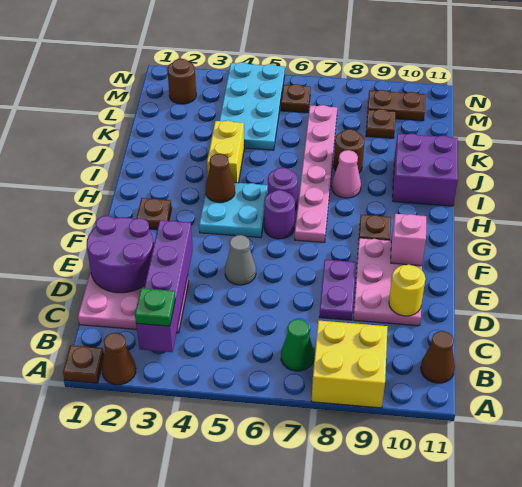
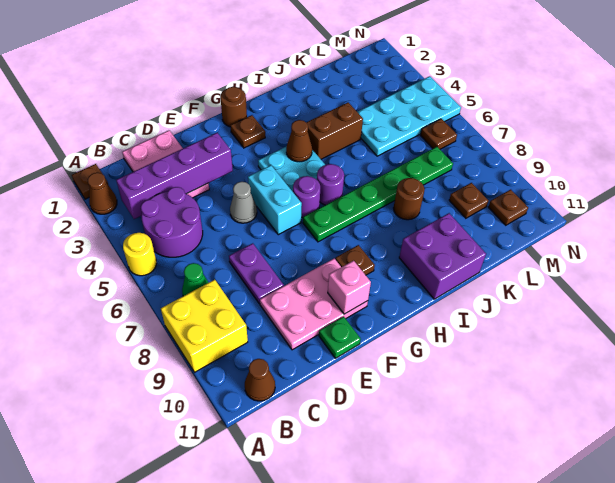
green plate B3 level 3 -> green plate E11 level 1
purple round brick D1:E2 level 2 -> purple round brick B4:C5 level 1
purple plate D8:E8 level 1 -> purple plate D7:D8 level 1
yellow round brick D10 level 2 -> yellow round brick A5 level 1
none -> cyan brick F5:F6 level 1
pink plate G7:L7 level 1 -> green plate G7:L7 level 1
yellow brick I4:J4 level 1 -> brown brick I4:J4 level 1
pink cone I8 level 1 -> none
brown round brick M2 level 1 -> brown round brick G1 level 1
brown plate M9:M10 level 1 -> brown plate M10 level 1

